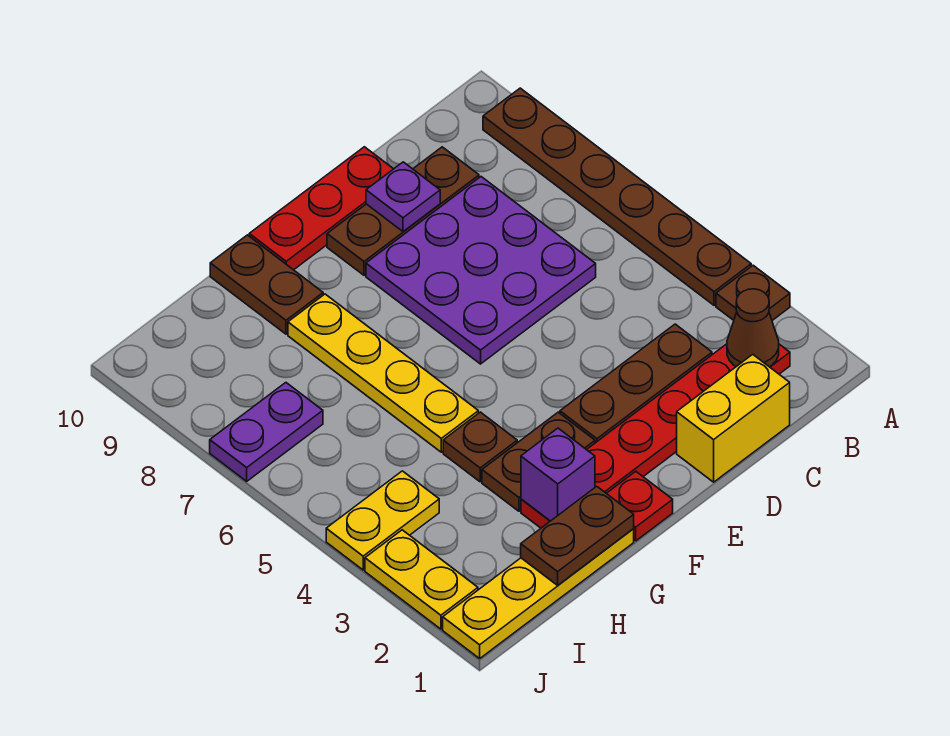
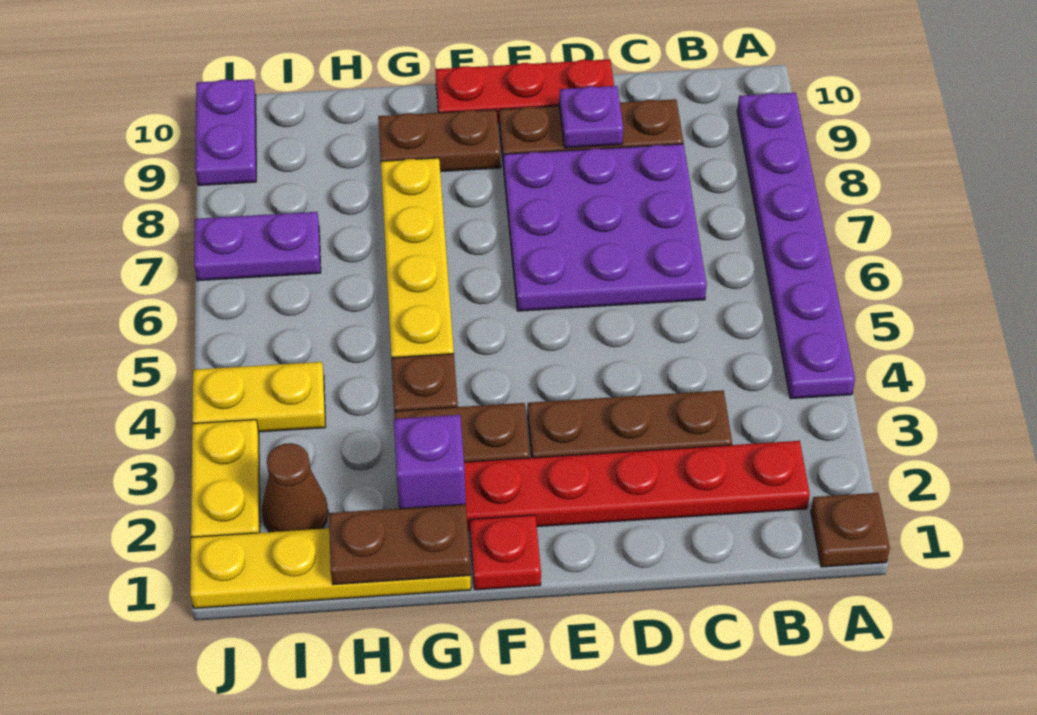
brown plate A3 level 1 -> brown plate A1 level 1
brown plate A4:A9 level 1 -> purple plate A4:A9 level 1
brown cone B2 level 2 -> brown cone I2 level 1
yellow brick C1:D1 level 1 -> none
brown plate G9:G10 level 1 -> brown plate F9:G9 level 1
none -> purple plate J9:J10 level 1

